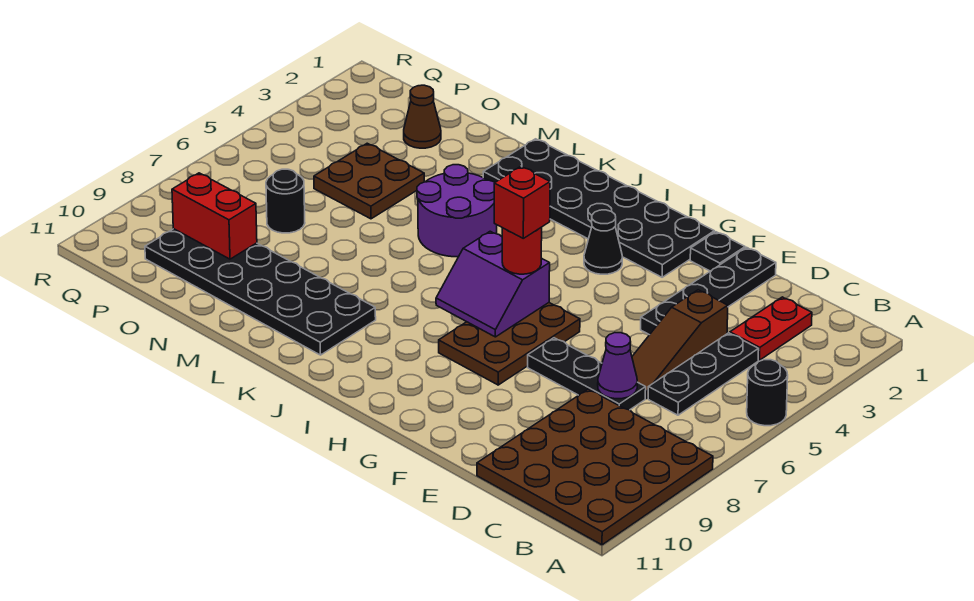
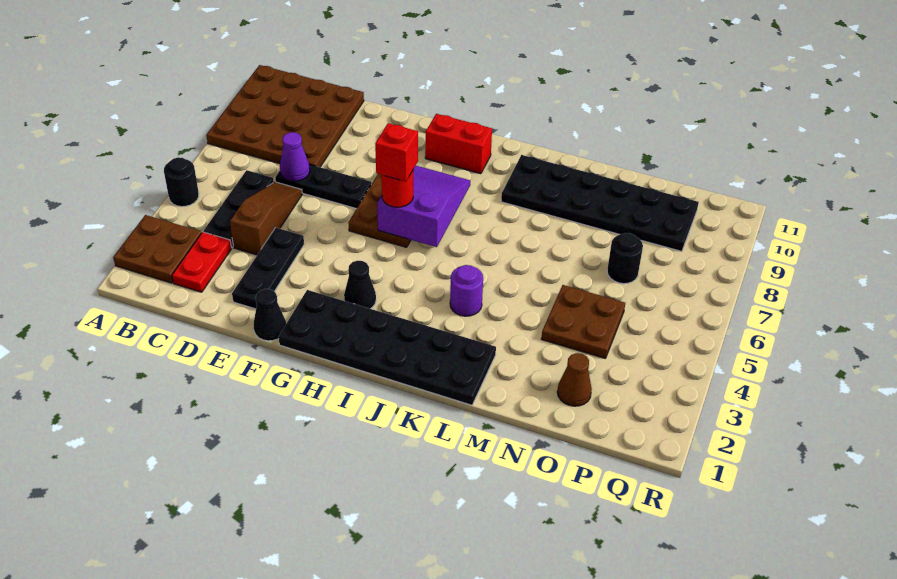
none -> brown plate A2:B3 level 1
black plate E1:E4 level 1 -> black plate E2:E4 level 1
black plate F1 level 1 -> black cone F1 level 1
purple slope H6:I7 level 2 top 6 -> purple slope H6:I8 level 2 top 6
purple round brick K4:L5 level 1 -> purple round brick K4 level 1
red brick O9:P9 level 2 -> red brick H10:I10 level 1

